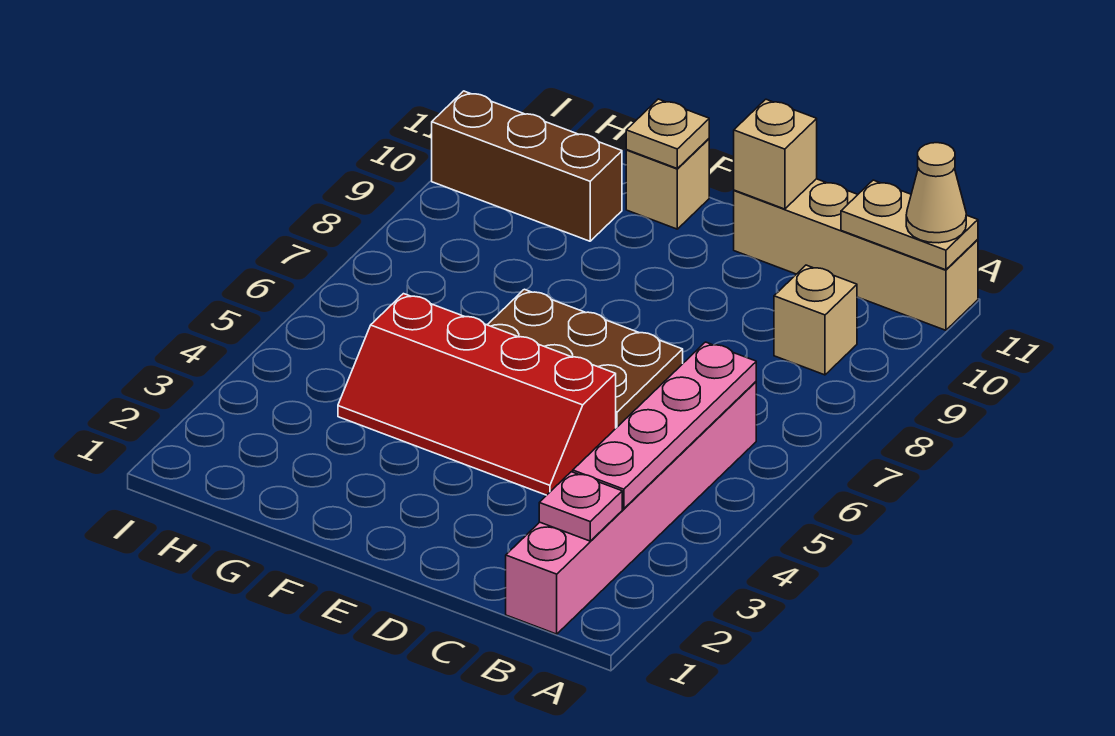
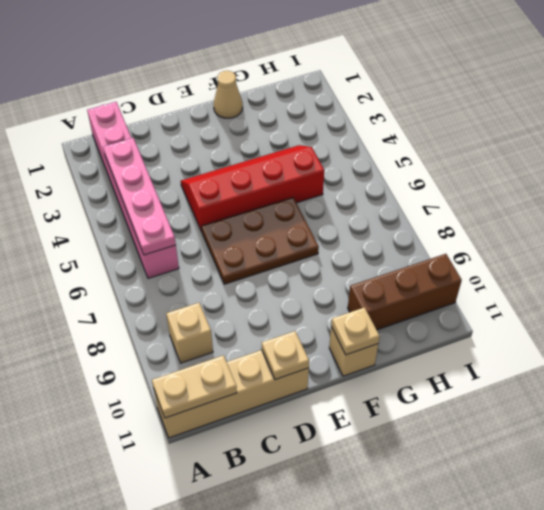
tan cone A11 level 3 -> tan cone F1 level 1
pink plate B2 level 2 -> none
tan brick D11 level 2 -> tan plate D11 level 2

